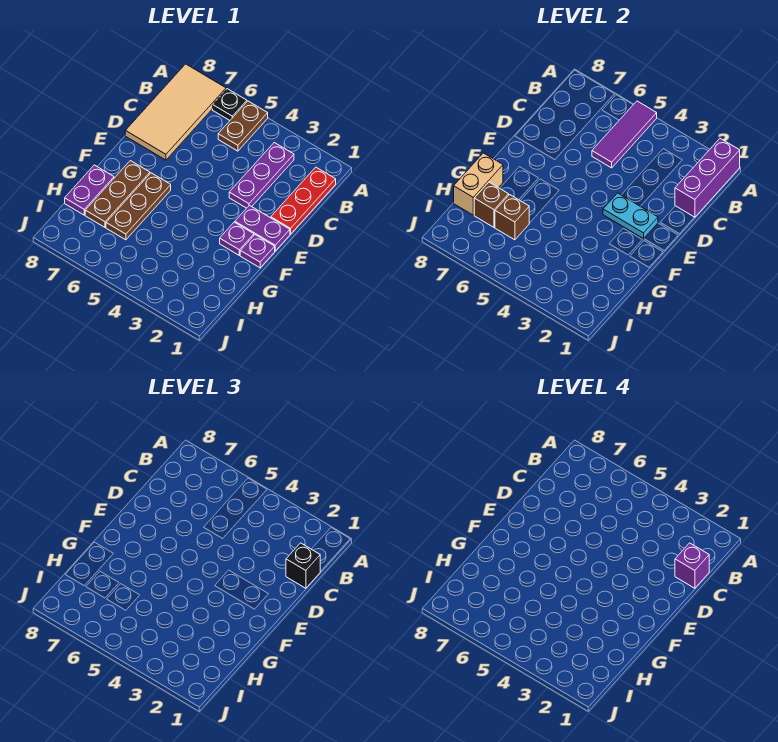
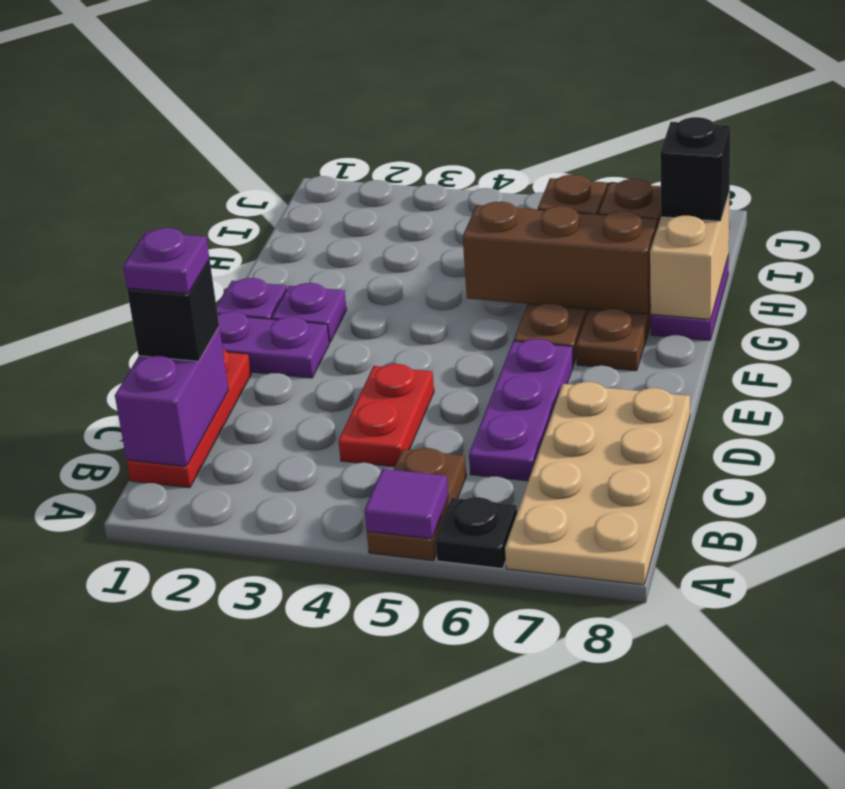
purple brick A1:C1 level 2 -> purple brick B1:C1 level 2
purple tile A5:C5 level 2 -> purple tile A5 level 2
tan tile A7:D8 level 1 -> tan plate A7:D8 level 1
purple plate B3:D3 level 1 -> purple plate C6:E6 level 1
purple brick C1 level 4 -> purple plate C1 level 4
none -> red plate C4:D4 level 1
cyan plate E2:E3 level 2 -> none
none -> brown brick G5:G7 level 2
none -> black brick H8 level 3

